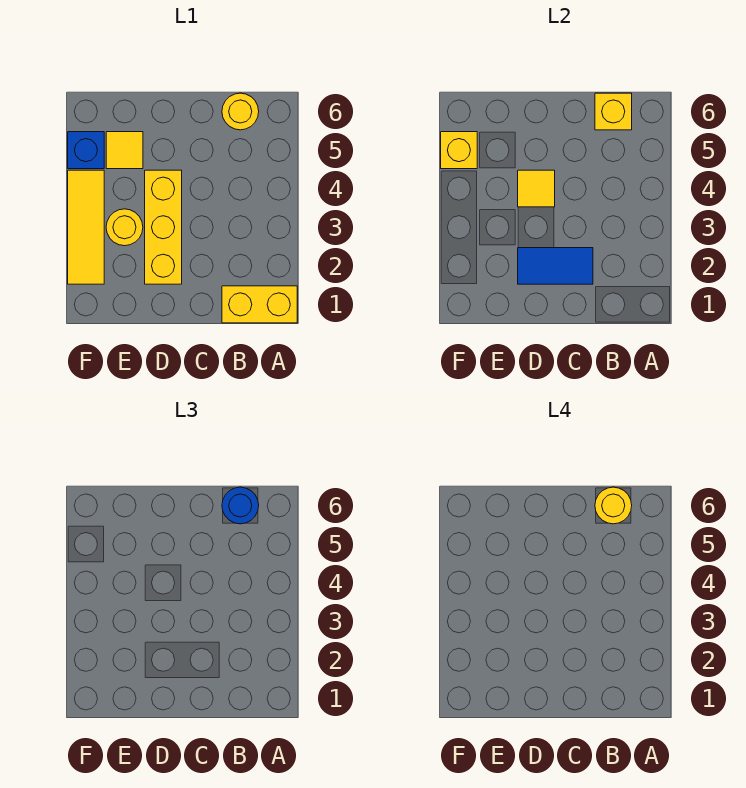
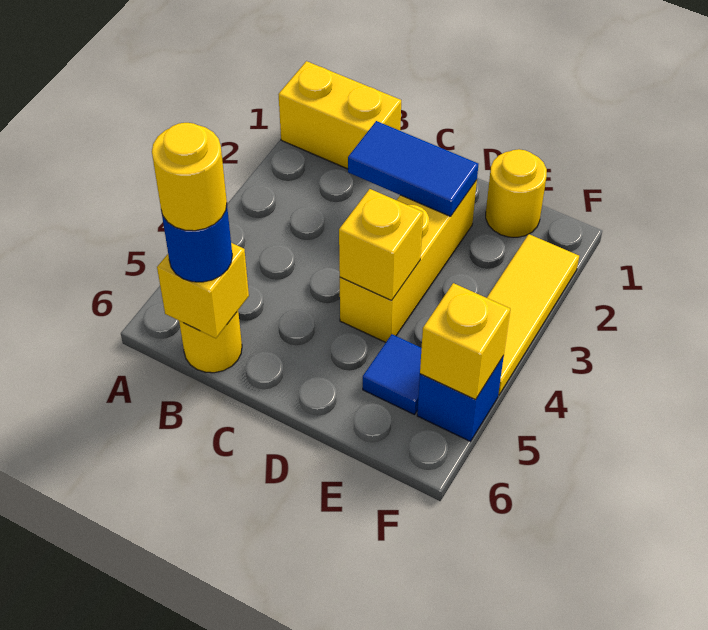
yellow tile D4 level 2 -> yellow brick D4 level 2
yellow round brick E3 level 1 -> yellow round brick E1 level 1
yellow tile E5 level 1 -> blue tile E5 level 1

